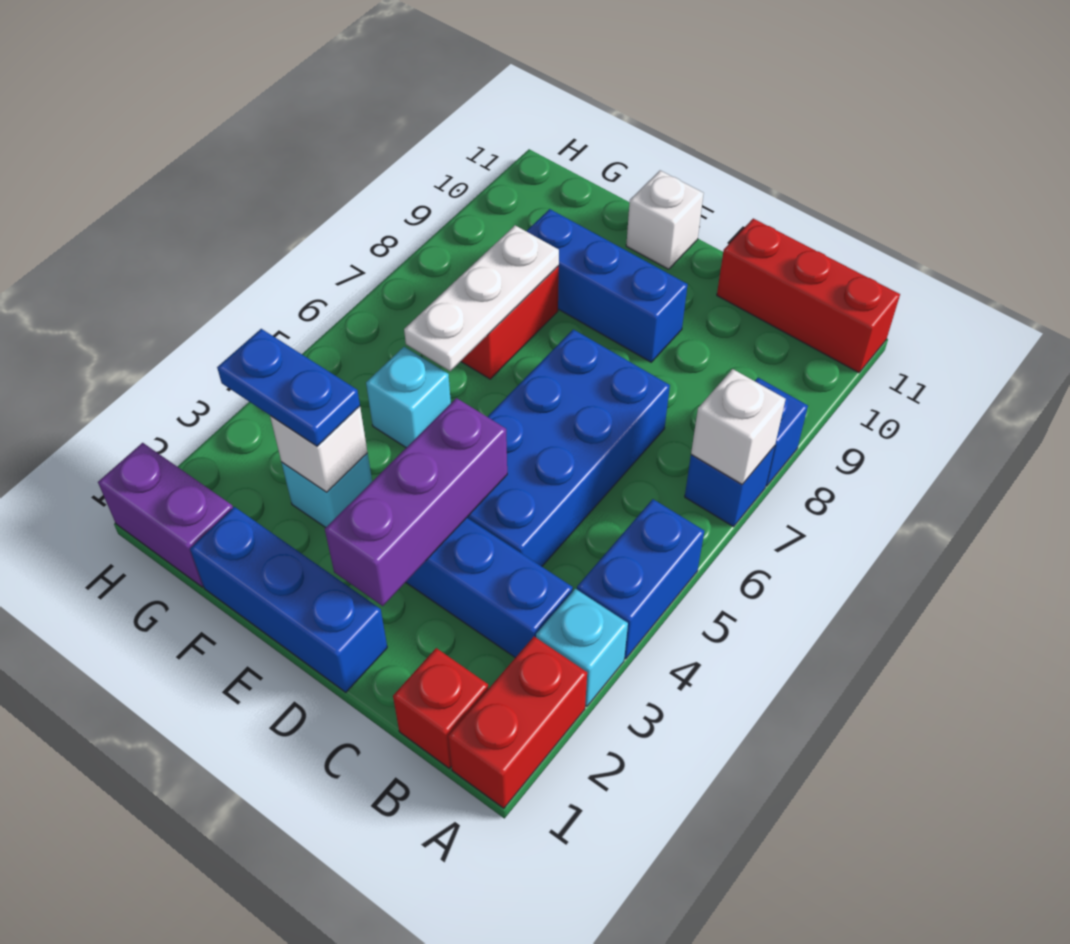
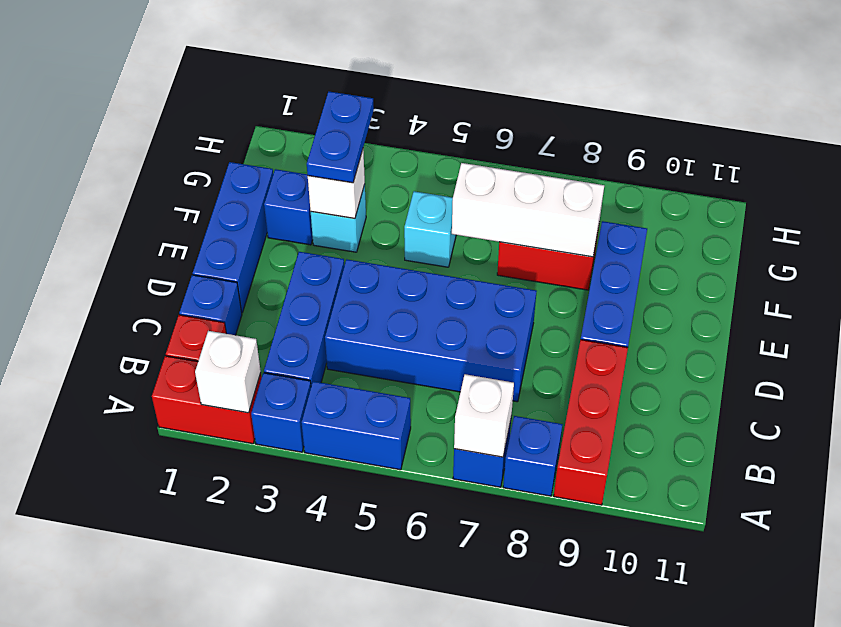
cyan brick A3 level 1 -> blue brick A3 level 1
red brick A11:C11 level 1 -> red brick A9:C9 level 1
none -> blue brick C1 level 1
purple brick D2:D4 level 2 -> none
white brick E11 level 1 -> white brick A2 level 2
none -> blue brick F2 level 1
white plate F6:F8 level 2 -> white brick F6:F8 level 2
purple brick G1:H1 level 1 -> none

